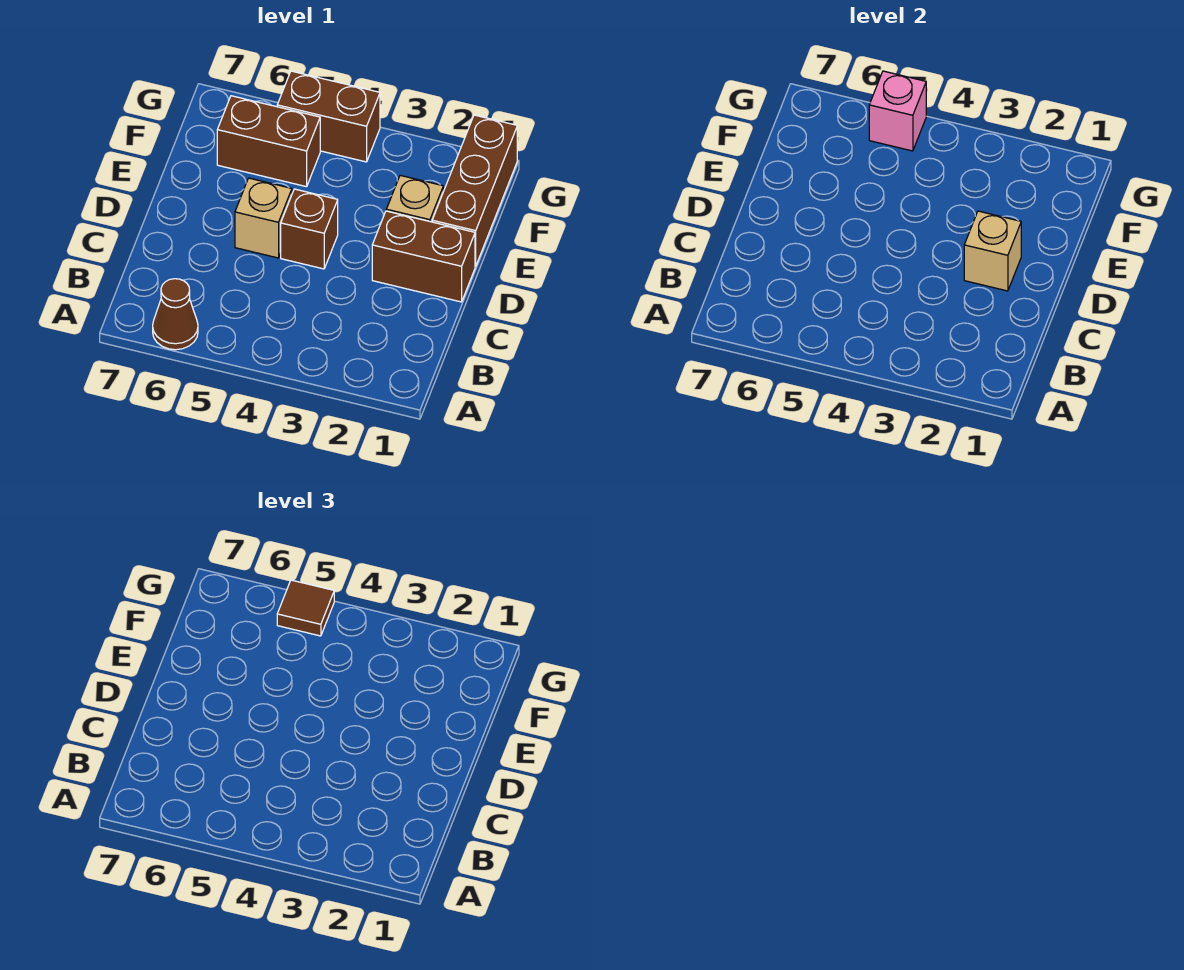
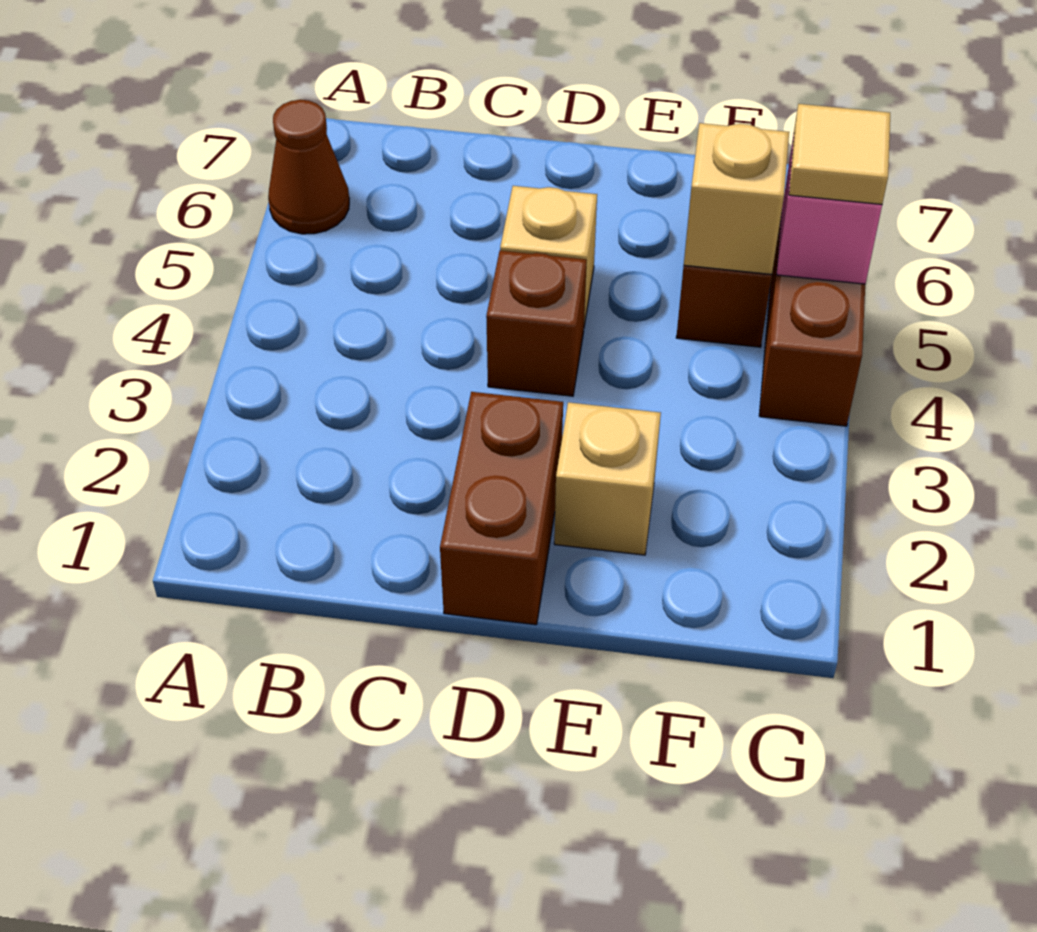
tan brick D2 level 2 -> tan brick F5 level 2
brown brick E1:G1 level 1 -> none
brown tile G5 level 3 -> tan tile G5 level 3

